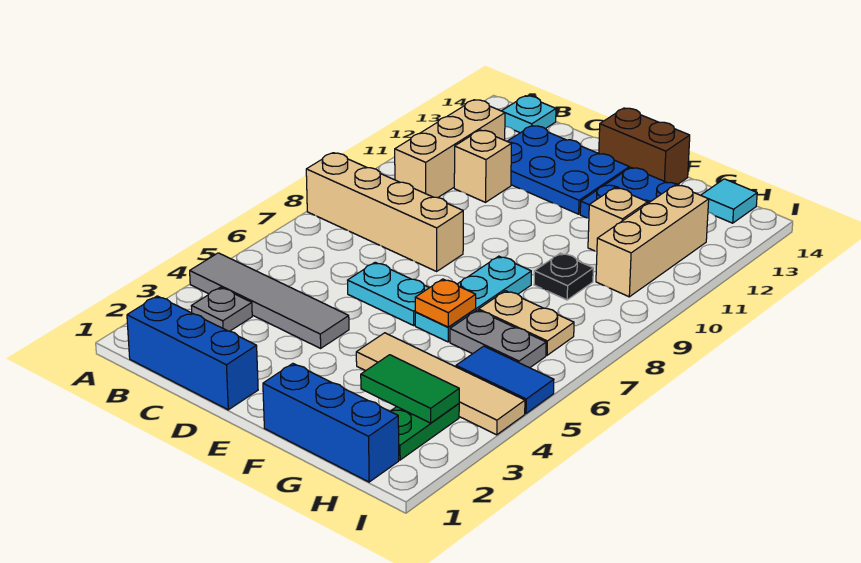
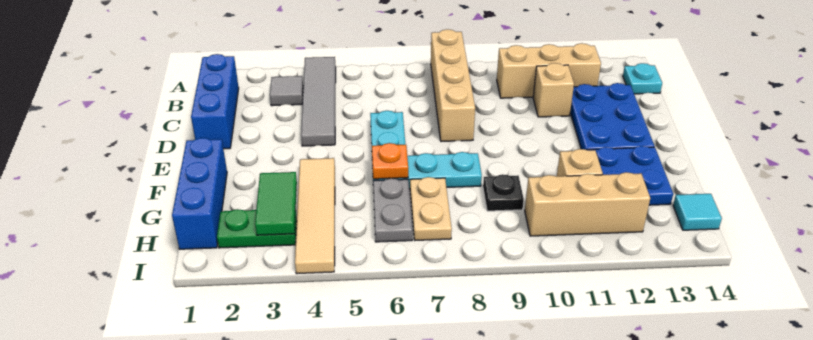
grey plate B3 level 1 -> grey tile B3 level 1
brown brick E14:F14 level 1 -> none
blue tile H5:I5 level 1 -> none

